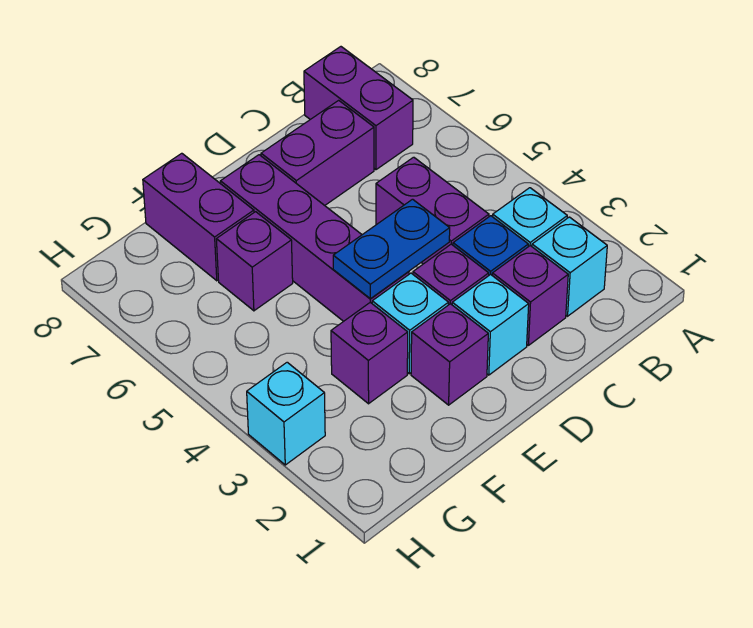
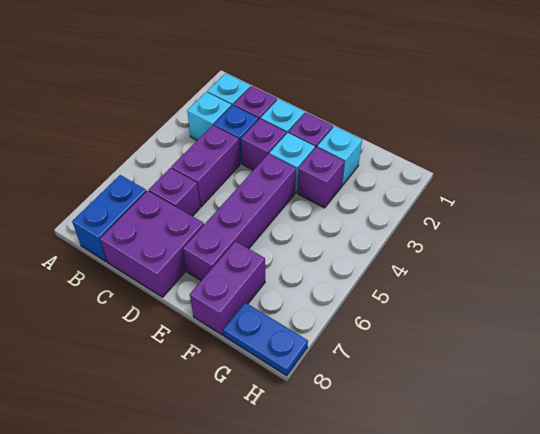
purple brick B7:B8 level 1 -> blue brick B7:B8 level 1
purple brick C7:D7 level 1 -> purple brick C7:D8 level 1
blue plate D4:E4 level 2 -> blue plate G8:H8 level 1
purple brick F6 level 1 -> purple brick C6 level 1
cyan brick H3 level 1 -> cyan brick F2 level 1

